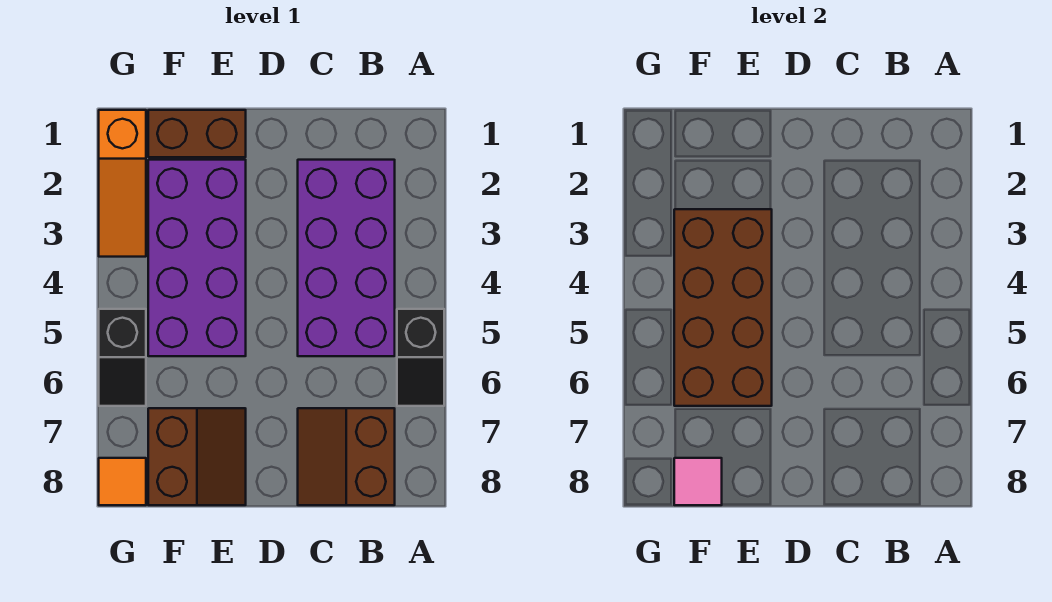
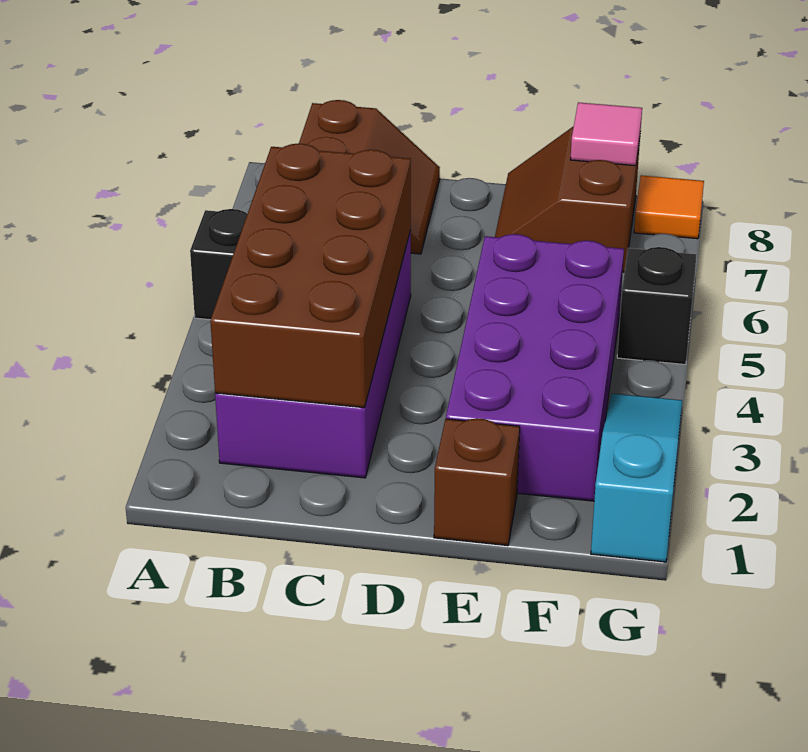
brown brick E1:F1 level 1 -> brown brick E1 level 1
brown brick E3:F6 level 2 -> brown brick B2:C5 level 2
orange slope G1:G3 level 1 top 1 -> cyan slope G1:G3 level 1 top 1

